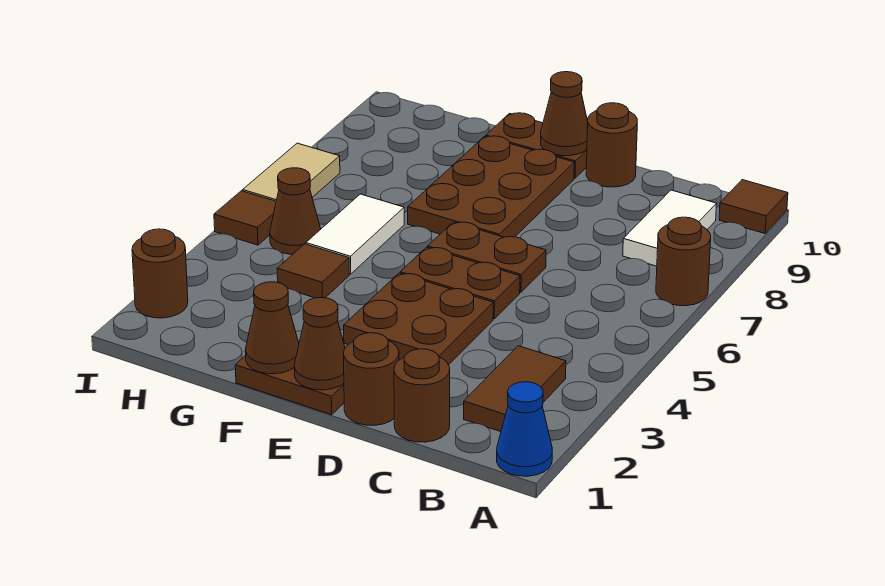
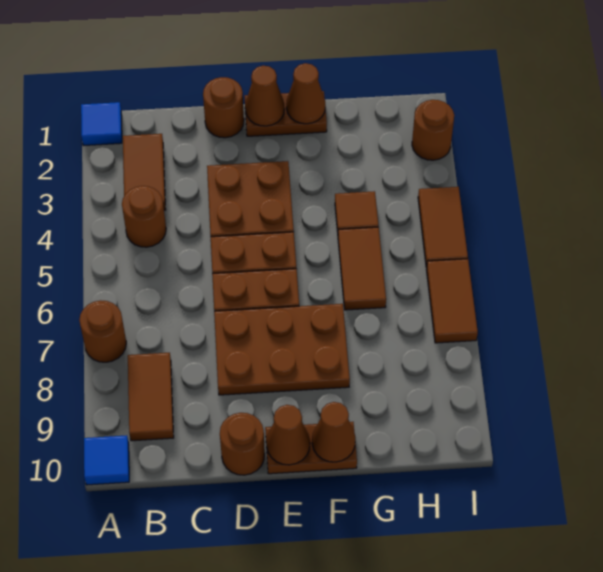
blue cone A1 level 1 -> blue tile A1 level 1
brown tile A10 level 1 -> blue tile A10 level 1
white tile B8:B9 level 1 -> brown tile B8:B9 level 1
brown round brick C1 level 1 -> brown round brick B4 level 1
brown plate E7:F9 level 1 -> brown plate D7:F8 level 1
white tile G5:G6 level 1 -> brown tile G5:G6 level 1
brown cone H5 level 1 -> brown cone F10 level 2
brown tile I5 level 1 -> brown tile I4:I5 level 1
tan tile I6:I7 level 1 -> brown tile I6:I7 level 1

